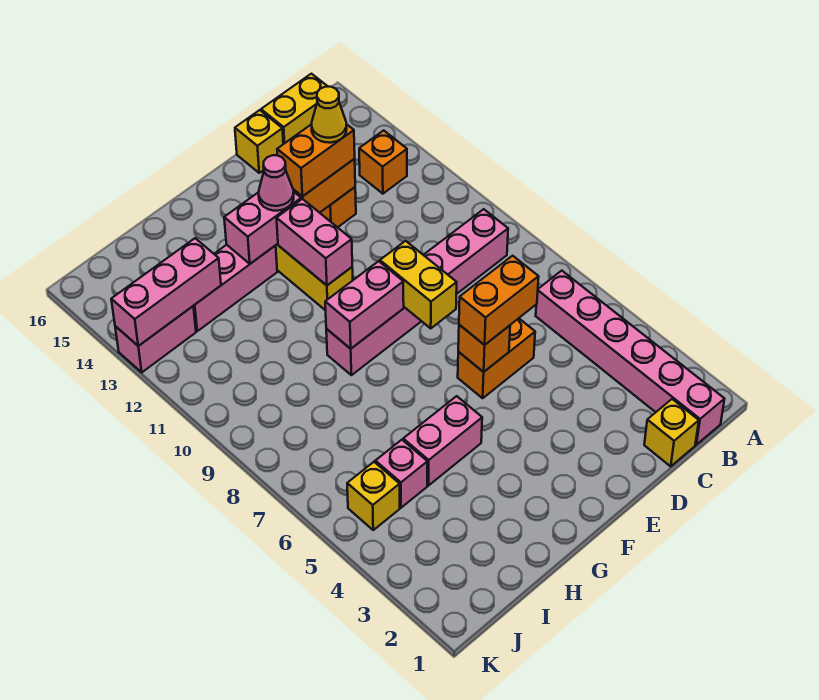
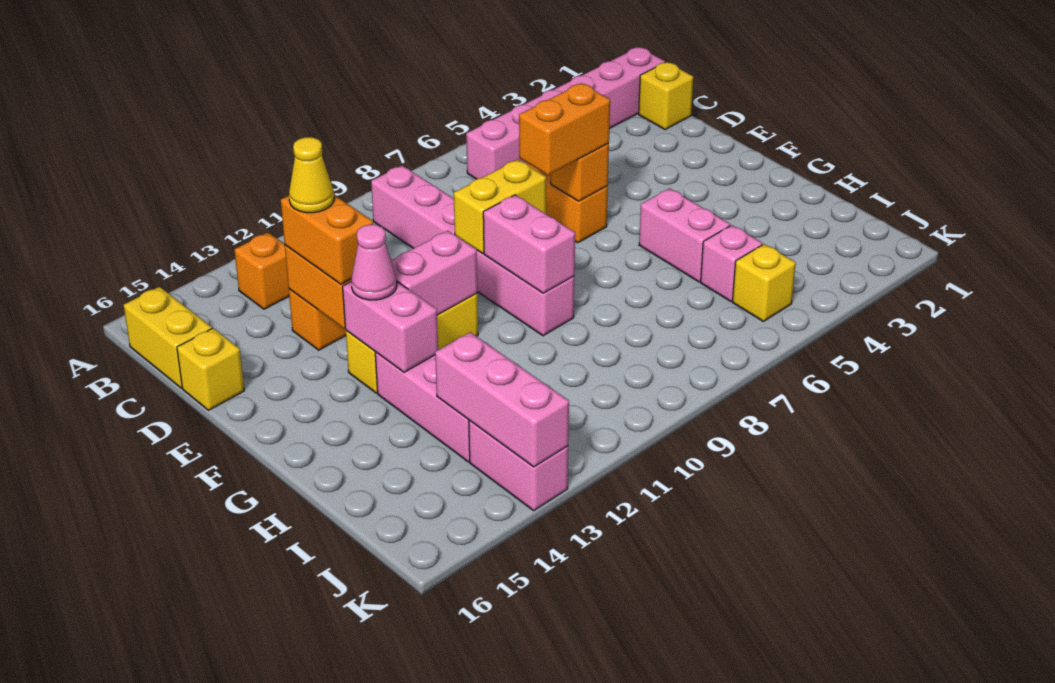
orange brick D6:E6 level 3 -> orange brick E6:E7 level 3

